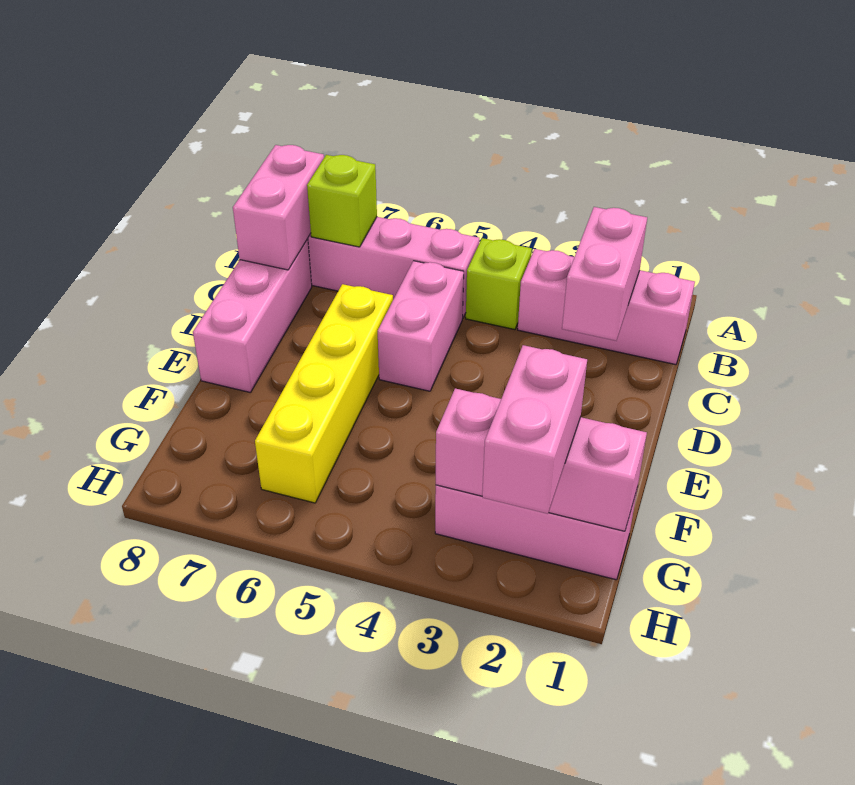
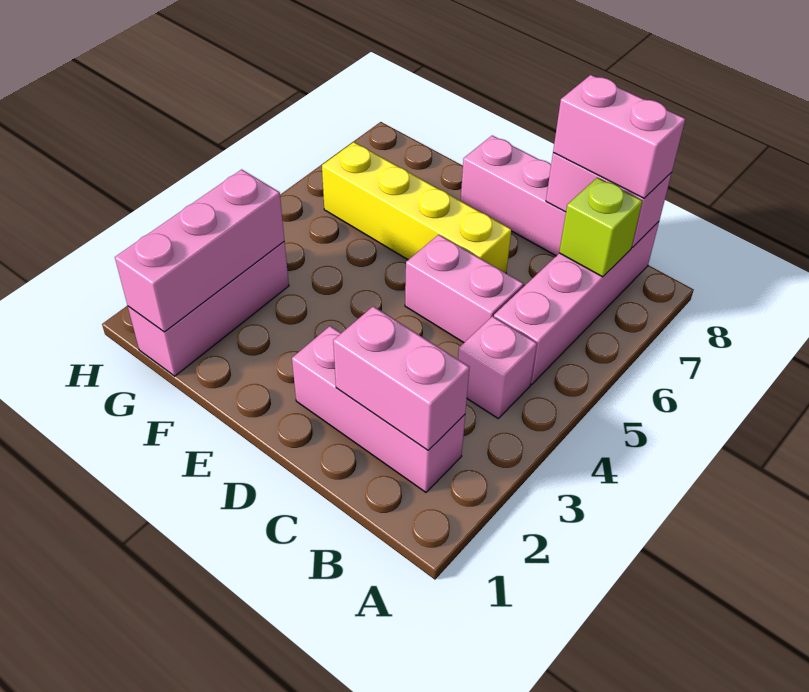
pink brick B1:B3 level 1 -> pink brick B2:D2 level 1
lime brick B4 level 1 -> pink brick B4 level 1
pink brick G2:H2 level 3 -> pink brick B8:C8 level 3

